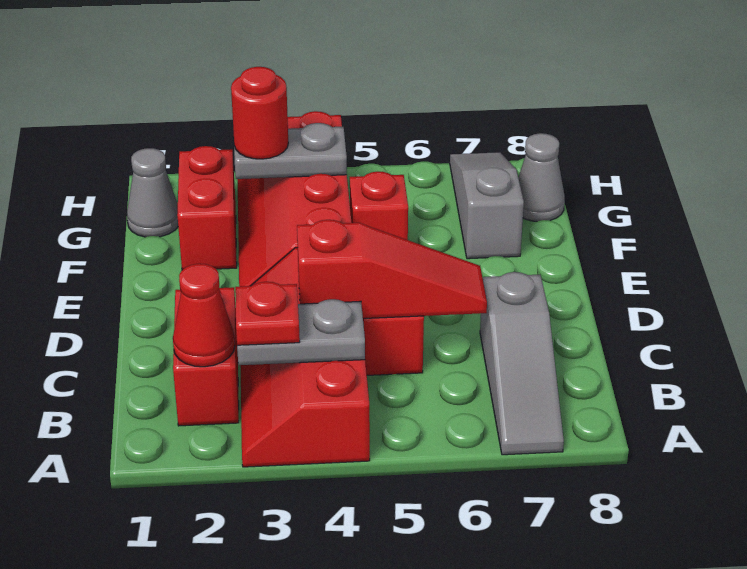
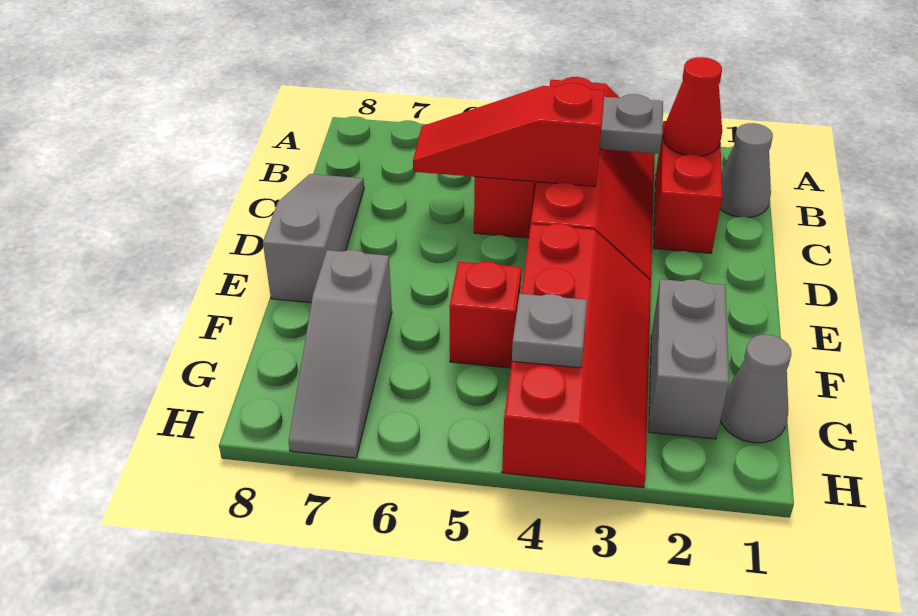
grey slope A7:C7 level 1 top C -> grey slope C8:E8 level 1 top E
red plate B3 level 3 -> none
red brick F2:G2 level 1 -> grey brick F2:G2 level 1
grey plate G3:G4 level 2 -> grey plate G4 level 2
red round brick G3 level 3 -> none
grey cone G8 level 1 -> grey cone B1 level 1

